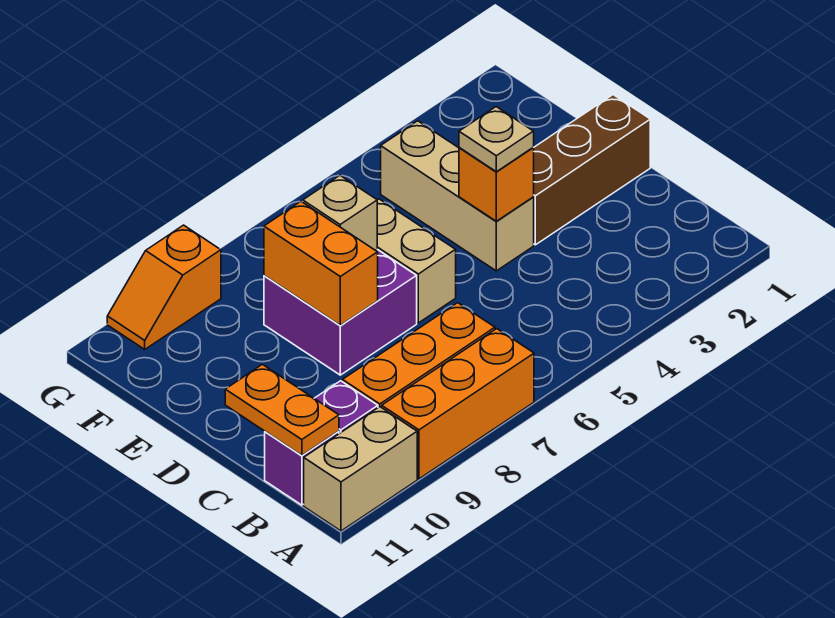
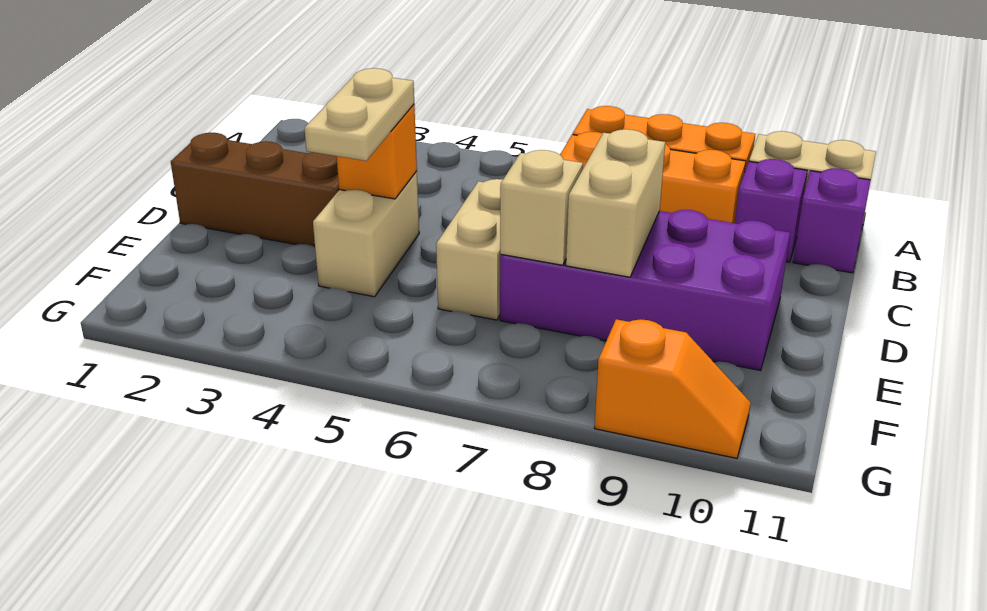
orange plate B11:C11 level 2 -> none
tan brick D4:F4 level 1 -> tan brick D4:E4 level 1
tan plate D4 level 3 -> tan plate D4:E4 level 3
purple brick D7:E8 level 1 -> purple brick D7:E10 level 1
orange brick D8:E8 level 2 -> tan brick D8:E8 level 2

